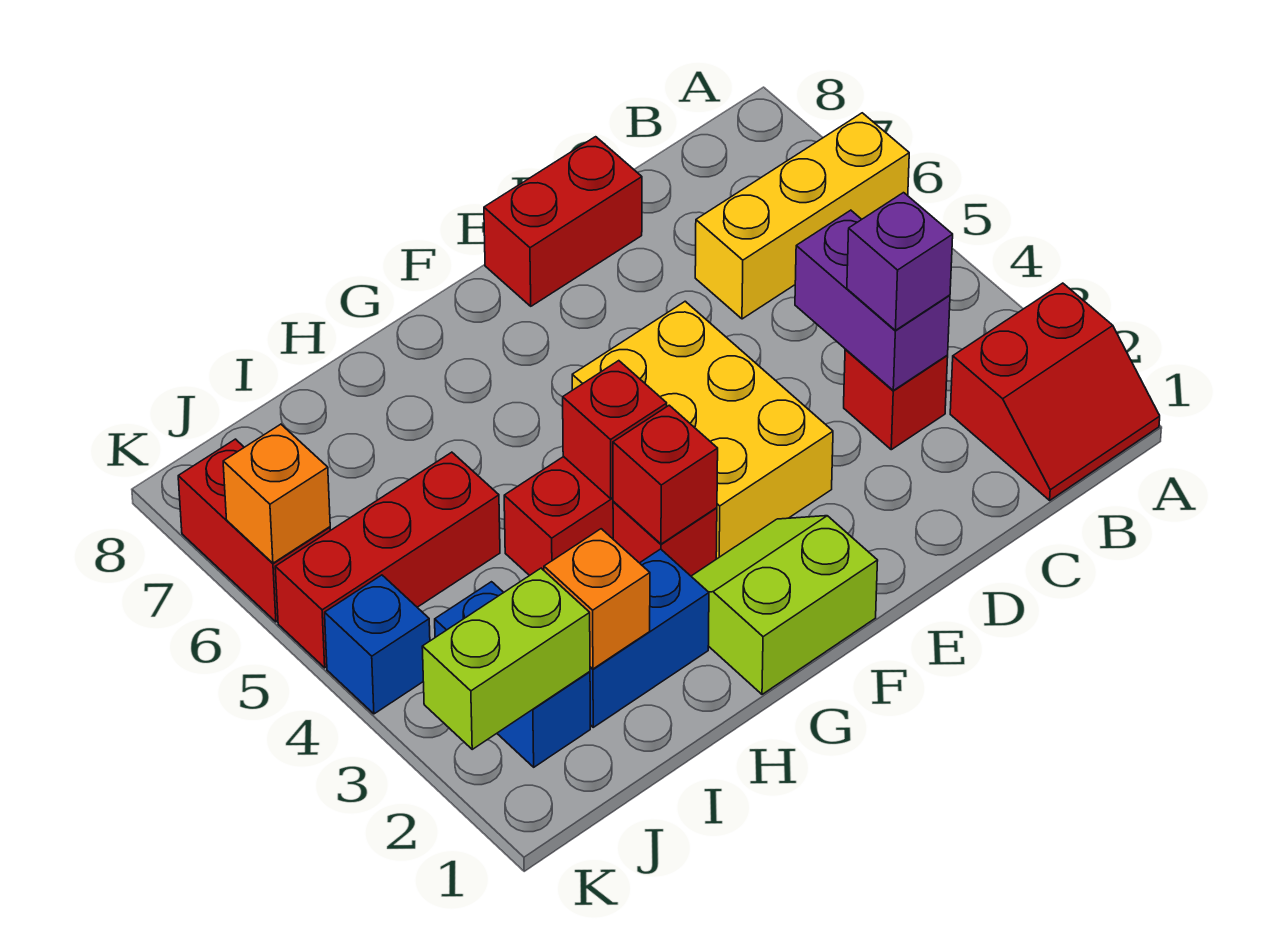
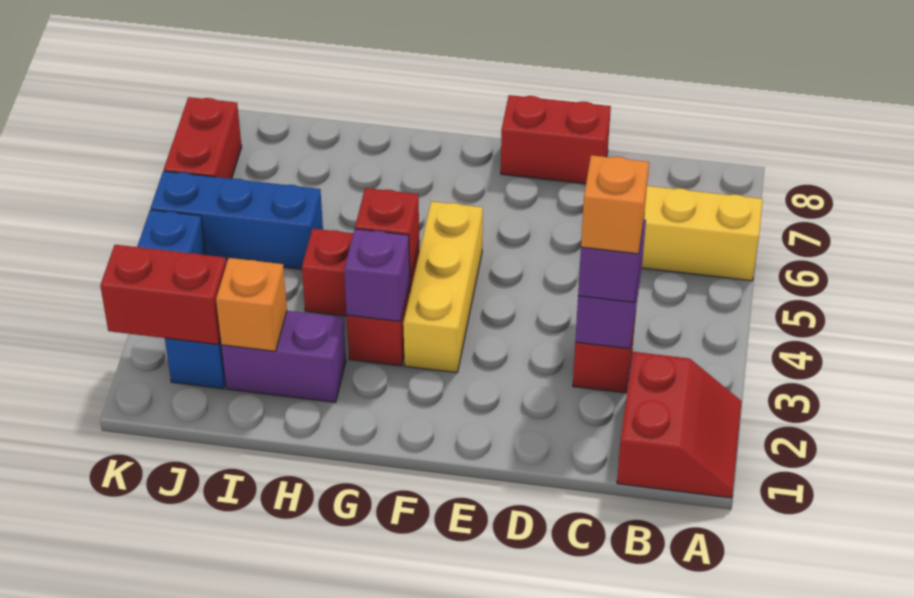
red slope A1:B2 level 1 top 2 -> red slope A1:B2 level 1 top B
yellow brick E3:F5 level 1 -> yellow brick F3:F5 level 1
lime slope F1:G2 level 1 top 1 -> none
red brick G3 level 2 -> purple brick G3 level 2
blue brick H2:I2 level 1 -> purple brick H2:I2 level 1
red brick I5:K5 level 1 -> blue brick I5:K5 level 1
lime brick J2:K2 level 2 -> red brick J2:K2 level 2
orange brick K6 level 2 -> orange brick C3 level 4

